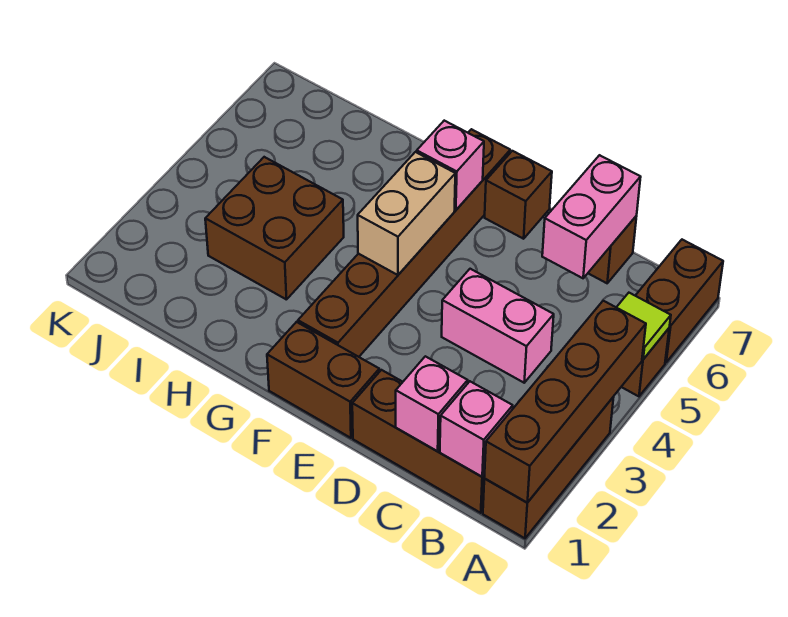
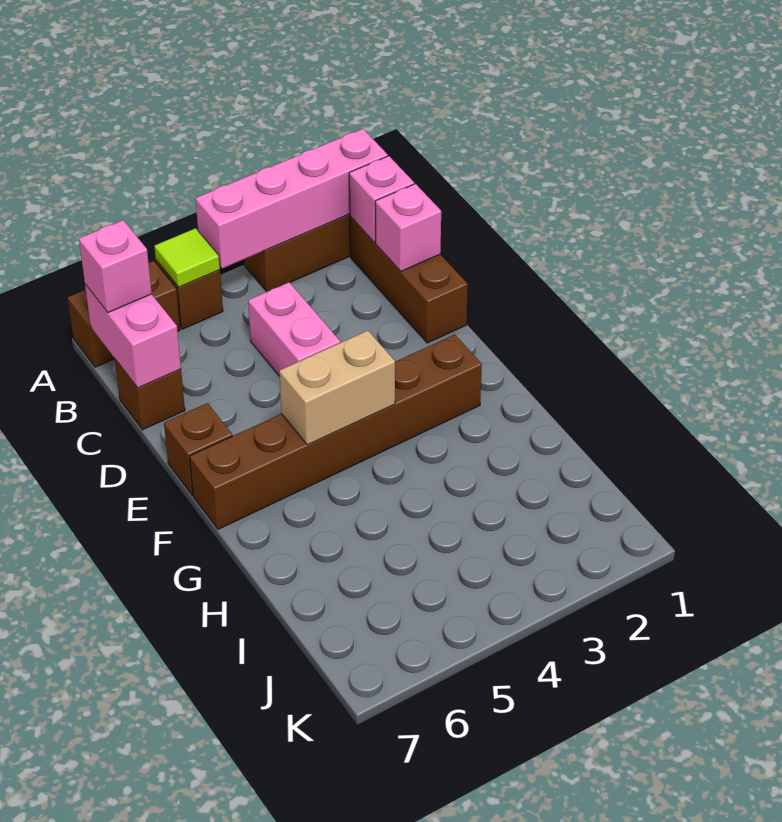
brown brick A1:A4 level 2 -> pink brick A1:A4 level 2
pink brick C6:C7 level 2 -> pink brick B7:C7 level 2
brown brick E1:F1 level 1 -> none
pink brick F6 level 2 -> pink brick B7 level 3
brown brick H3:I4 level 1 -> none

